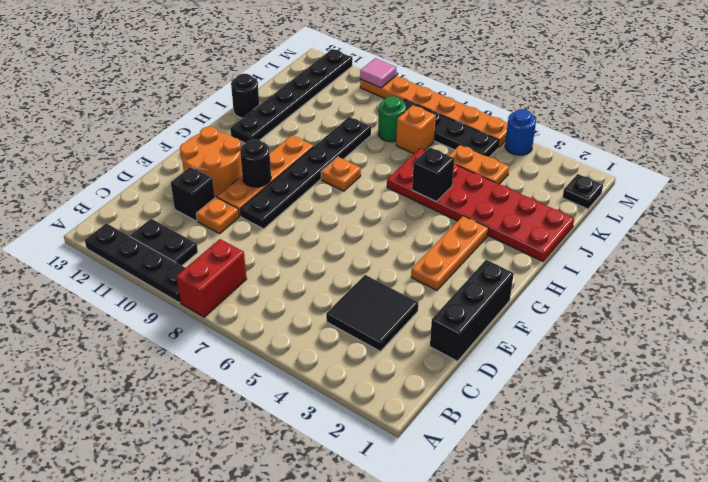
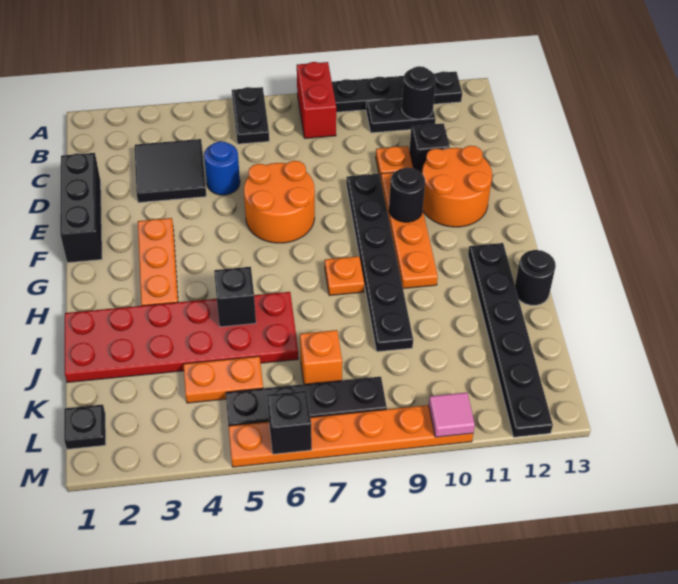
none -> black plate A6:B6 level 1
none -> black round brick B11 level 2
none -> orange round brick E6:F7 level 1
green round brick K8 level 1 -> none
blue round brick M4 level 1 -> blue round brick D5 level 1
none -> black brick M6 level 2

